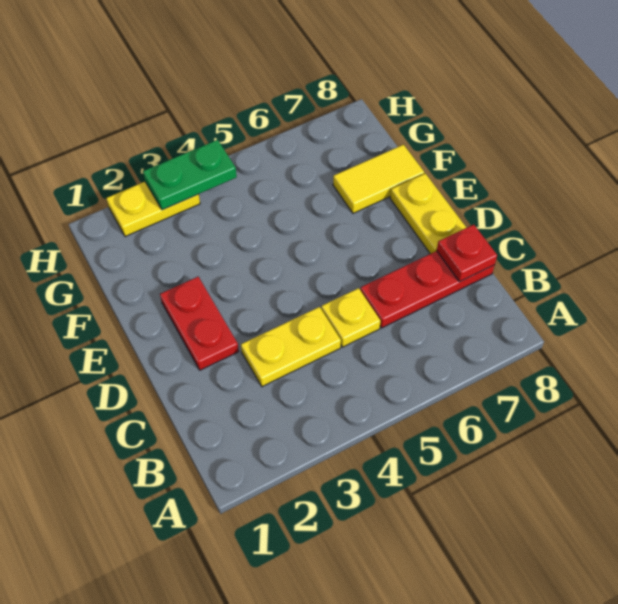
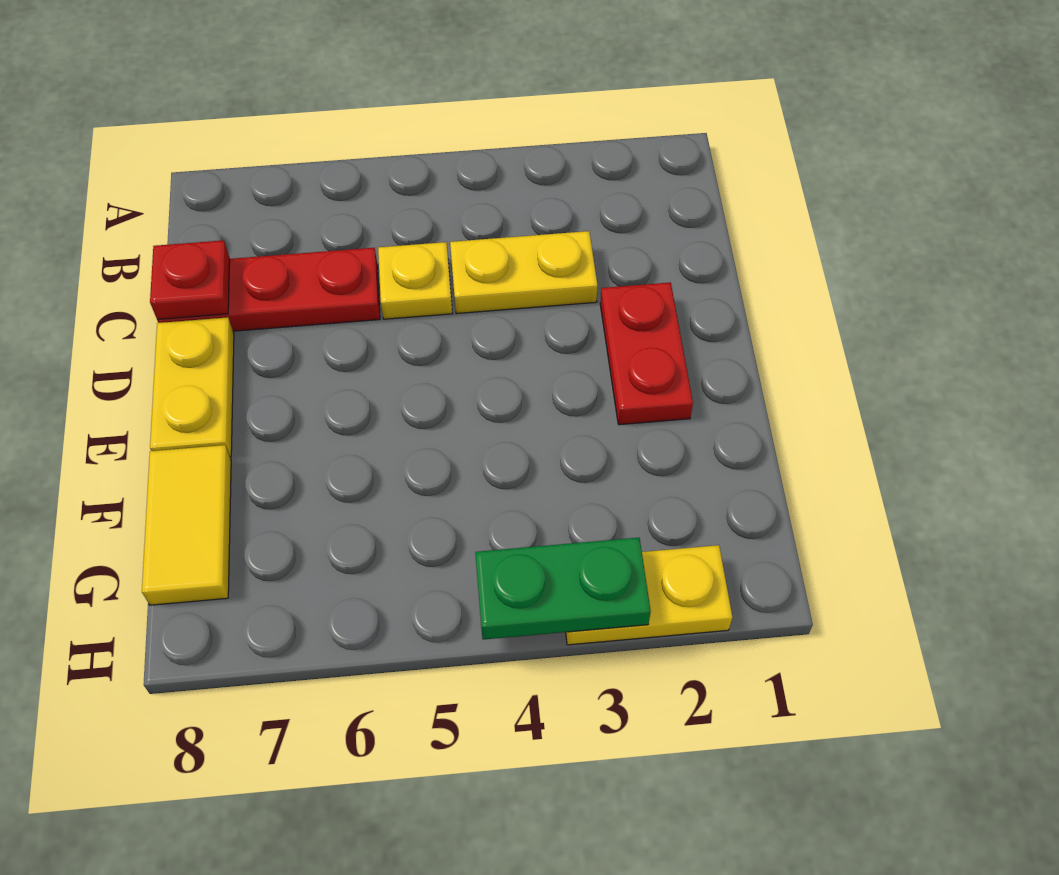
yellow tile F7:F8 level 1 -> yellow tile F8:G8 level 1

